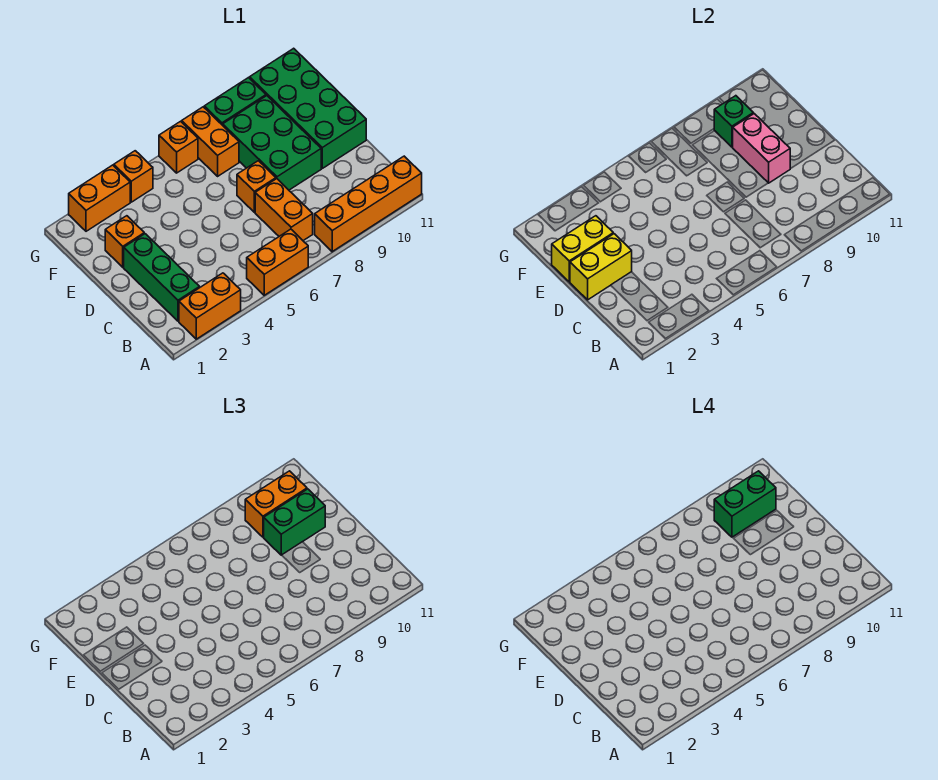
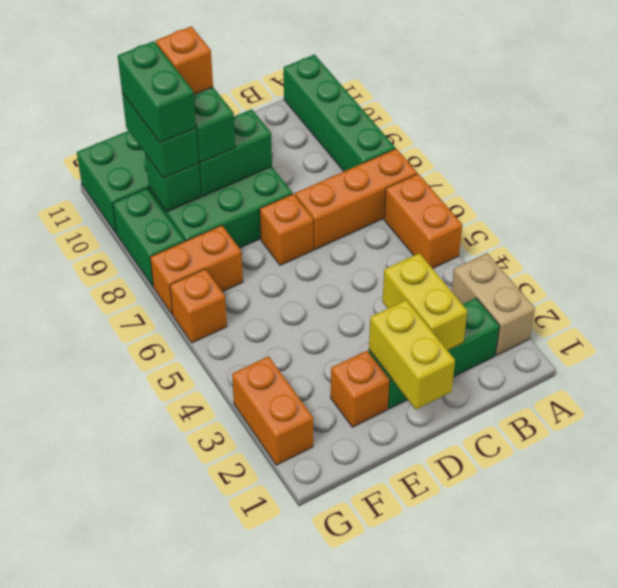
orange brick A2:A3 level 1 -> tan brick A2:A3 level 1
orange brick A8:A11 level 1 -> green brick A8:A11 level 1
orange brick B7:C7 level 1 -> orange brick A7:C7 level 1
pink brick D9:E9 level 2 -> green brick D9:E9 level 2
yellow brick E1:E2 level 2 -> yellow brick C2:C3 level 2
orange brick F9:F10 level 3 -> green brick F9:F10 level 3
orange brick G4 level 1 -> orange brick E10 level 4

